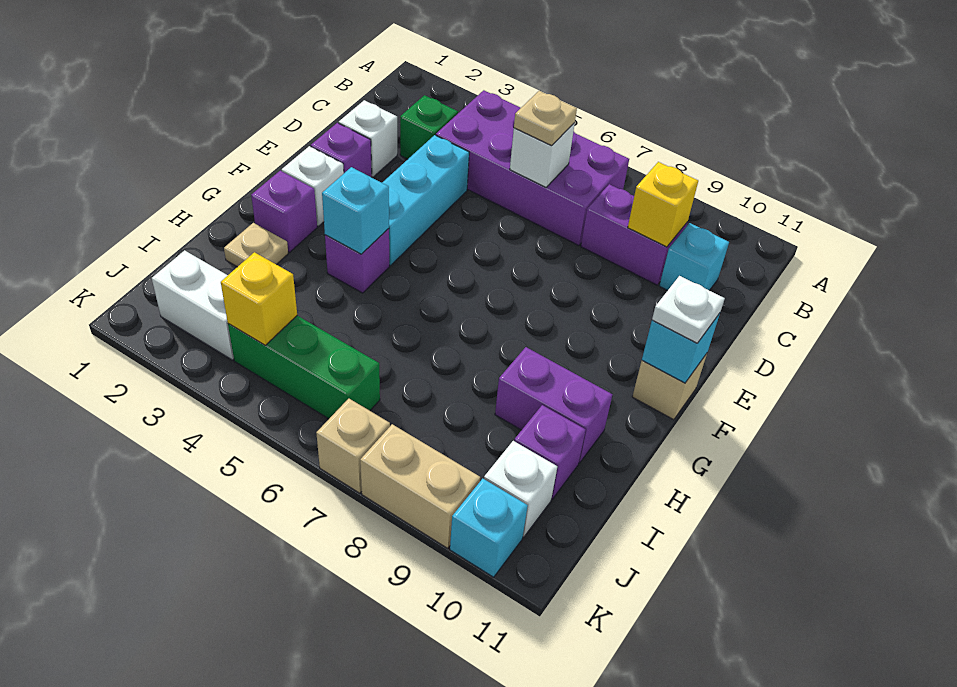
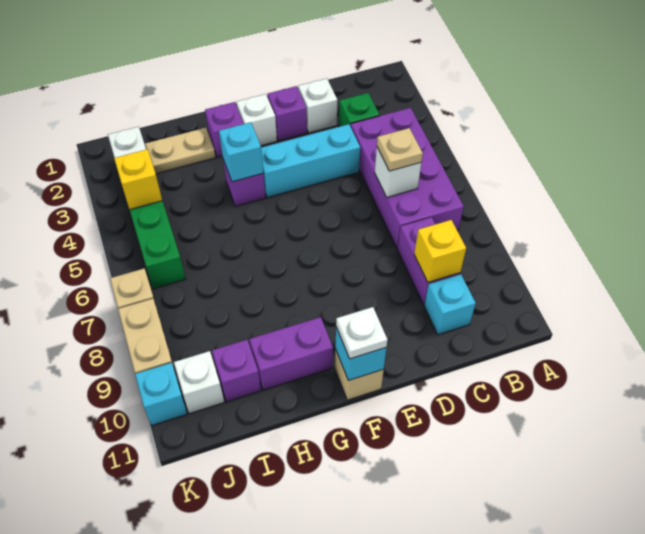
tan plate H2 level 1 -> tan plate H2:I2 level 1
purple brick H9:H10 level 1 -> purple brick G10:H10 level 1

